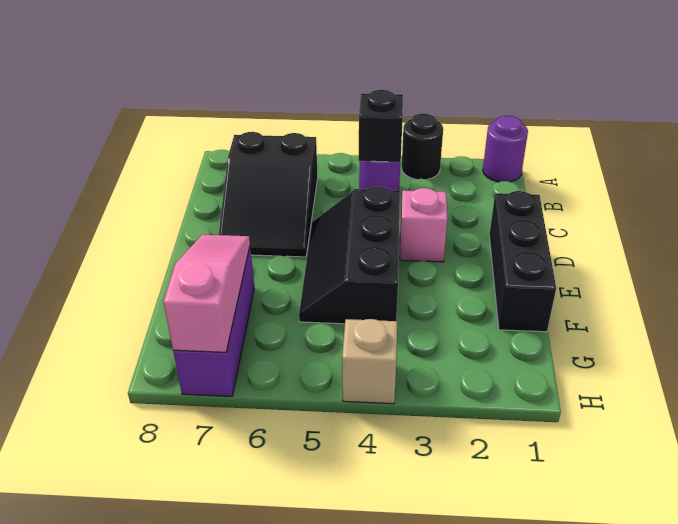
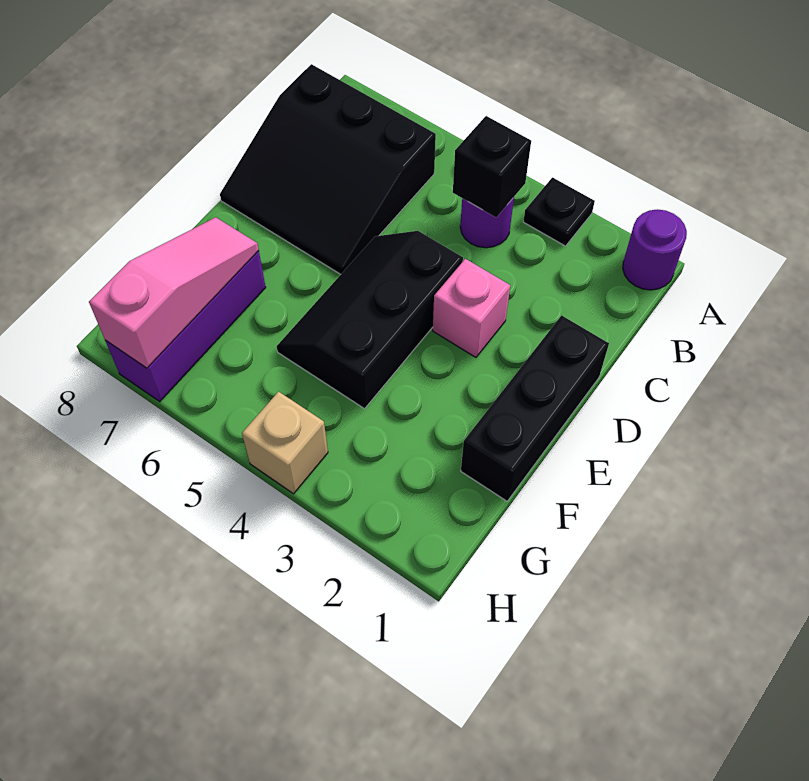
black round brick A3 level 1 -> black plate A3 level 1
black slope B6:D7 level 1 top B -> black slope B6:D8 level 1 top B

